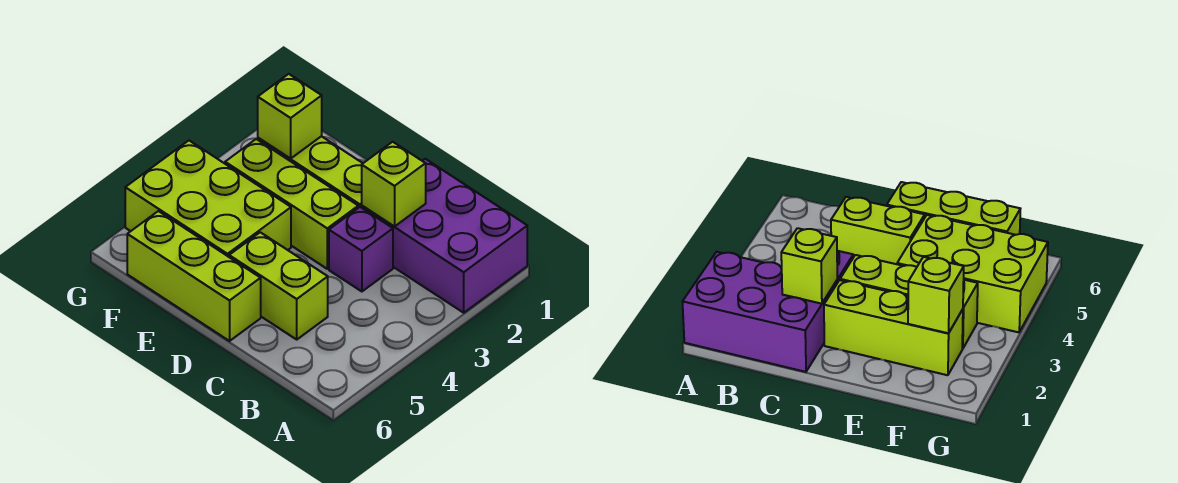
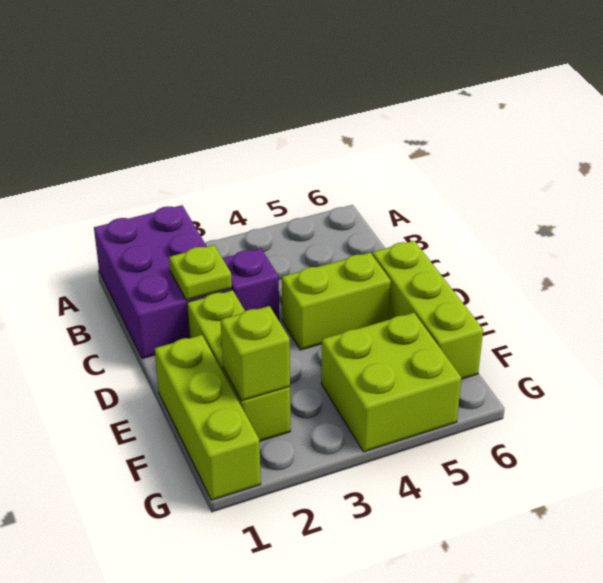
lime brick C2 level 2 -> lime plate C2 level 2
lime brick C5:D5 level 1 -> lime brick D4:D5 level 1
lime brick D3:F3 level 1 -> lime brick E1:G1 level 1
lime brick E4:G5 level 1 -> lime brick F4:G5 level 1

